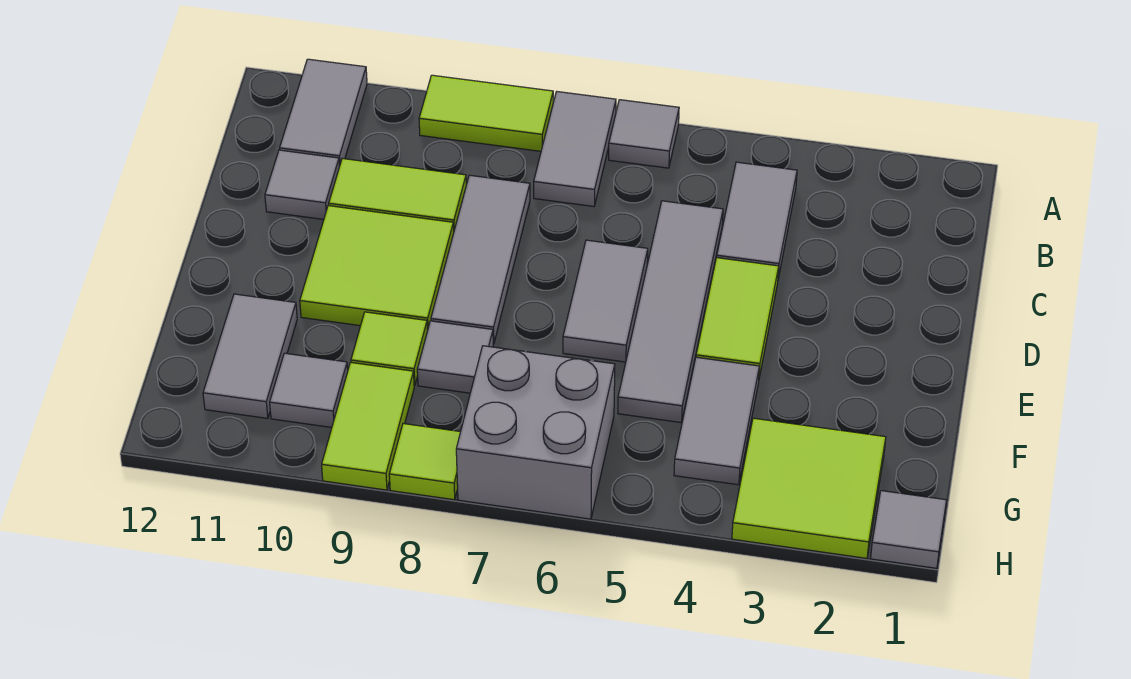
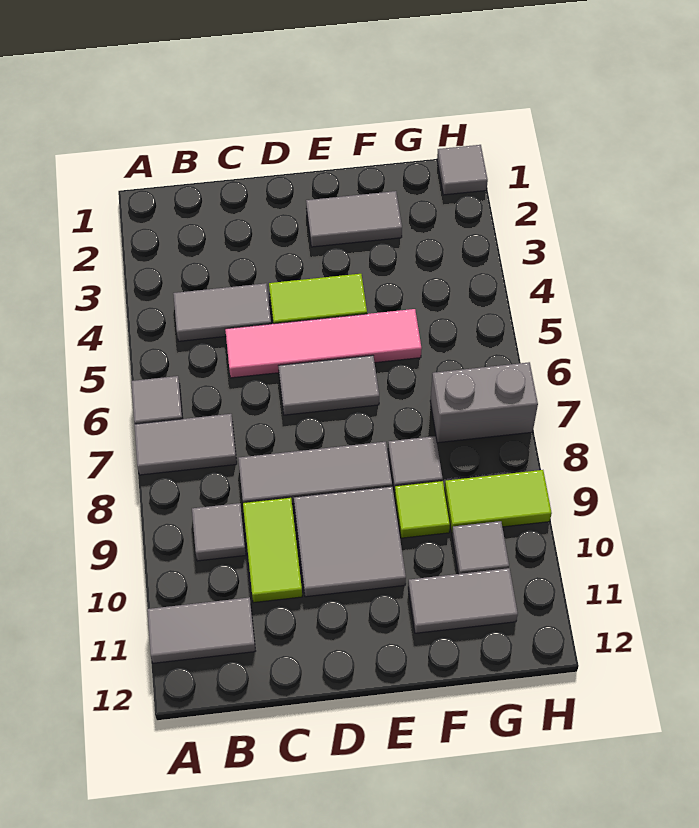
lime tile A8:A9 level 1 -> none
grey tile C5:F5 level 1 -> pink tile C5:F5 level 1
grey tile C11 level 1 -> grey tile B9 level 1
lime tile D9:E10 level 1 -> grey tile D9:E10 level 1
grey tile F4:G4 level 1 -> grey tile E2:F2 level 1
lime tile G2:H3 level 1 -> none
grey brick G6:H7 level 1 -> grey brick G7:H7 level 1
lime tile H8 level 1 -> none

